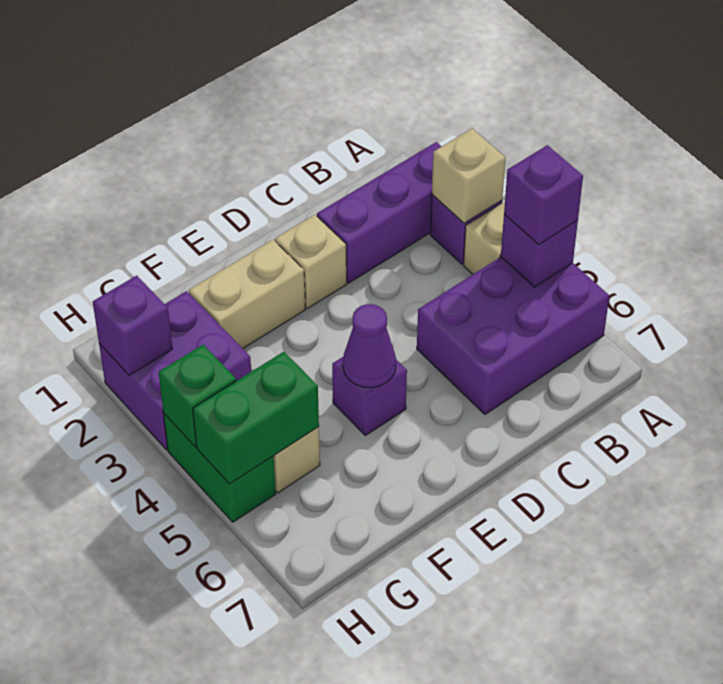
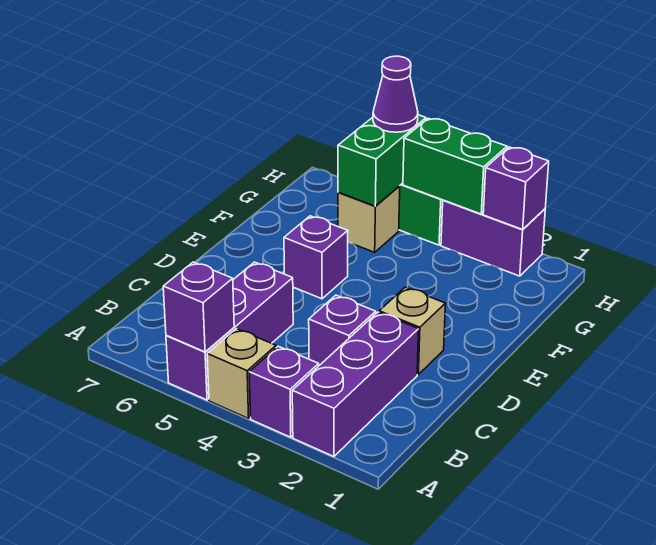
tan brick A3 level 2 -> none
purple brick A5:C6 level 1 -> purple brick A5:C5 level 1
purple brick A5 level 3 -> purple brick C3 level 1
tan brick E2:F2 level 1 -> none
purple cone E5 level 2 -> purple cone H5 level 3
purple brick G2:H3 level 1 -> purple brick H2:H3 level 1
green brick H4 level 2 -> green brick H3:H4 level 2

